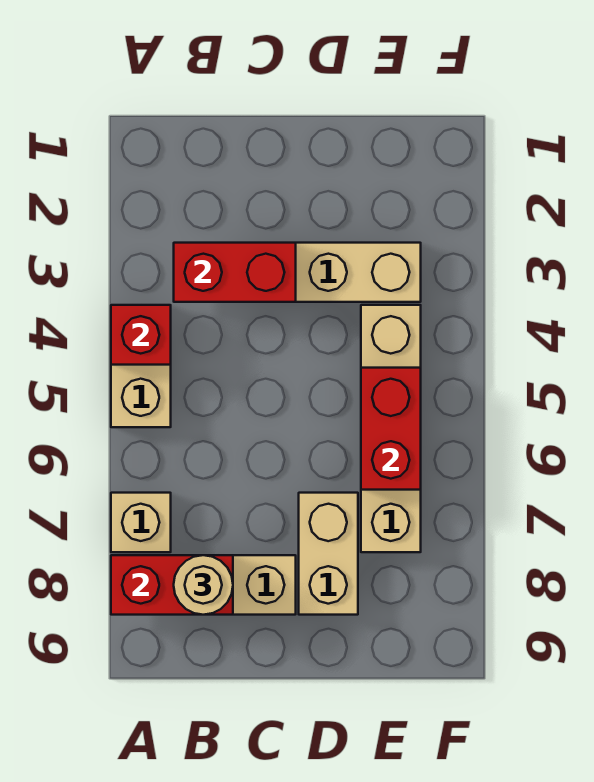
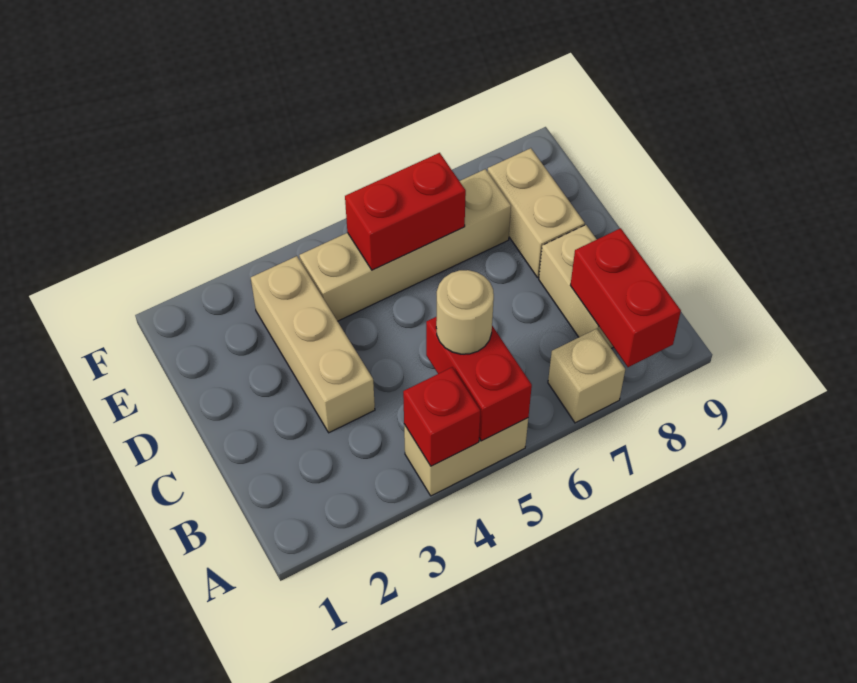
red brick B3:C3 level 2 -> red brick A5:B5 level 2
tan round brick B8 level 3 -> tan round brick B5 level 3
tan brick D7:D8 level 1 -> tan brick D8:E8 level 1

